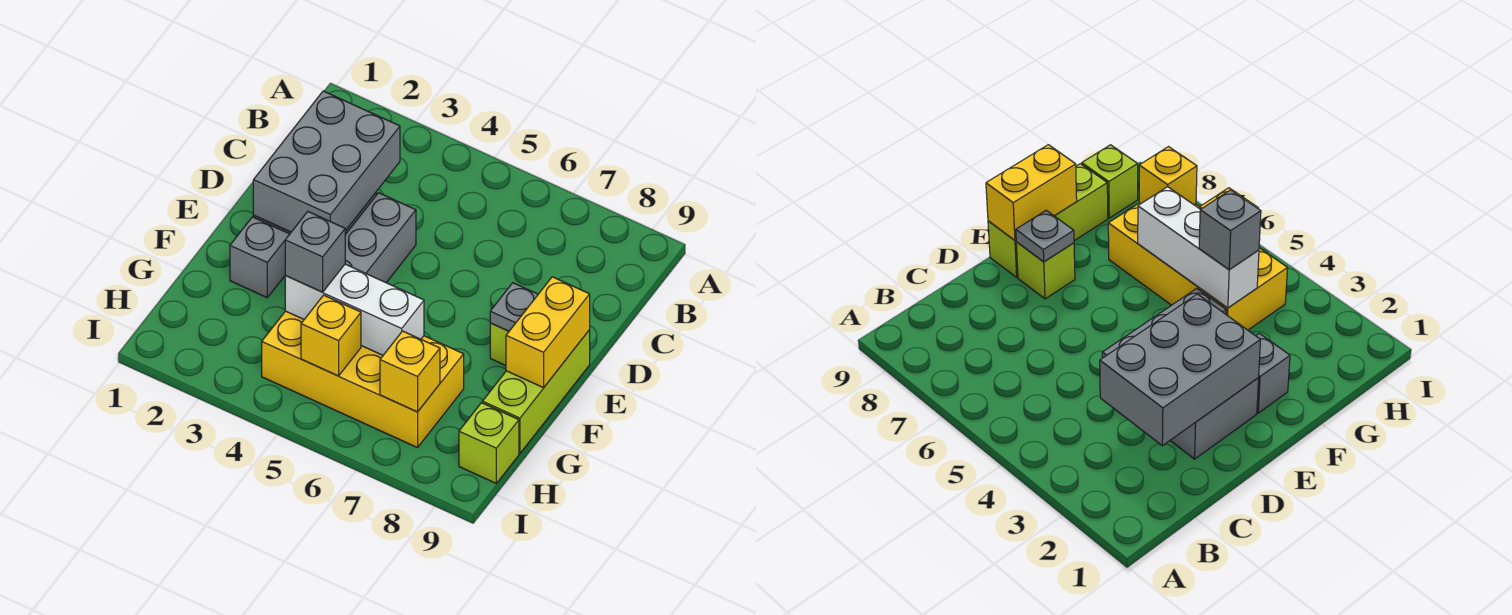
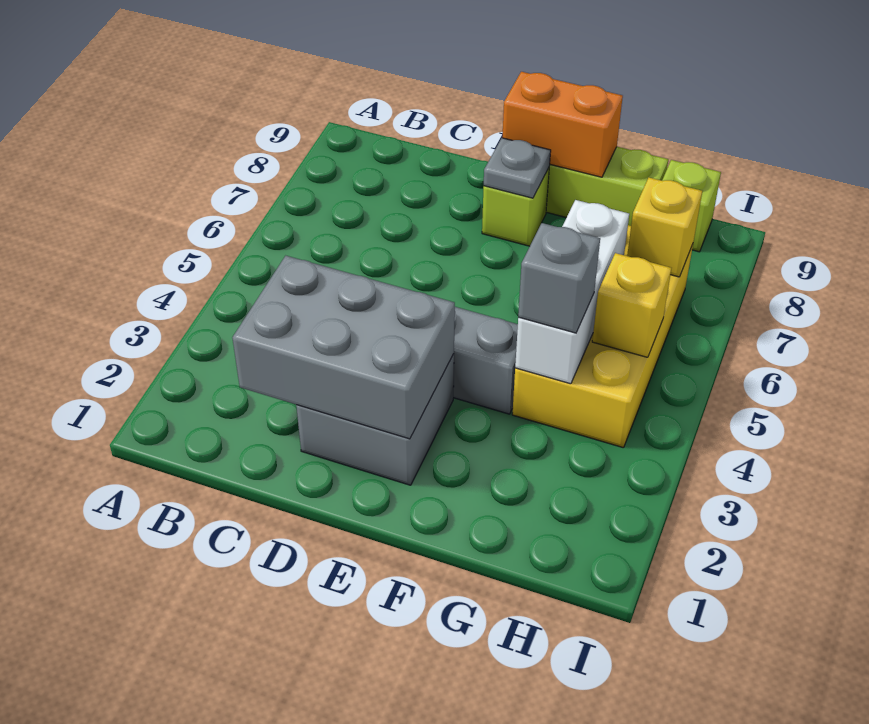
yellow brick E9:F9 level 2 -> orange brick E9:F9 level 2
grey brick F2 level 1 -> none

